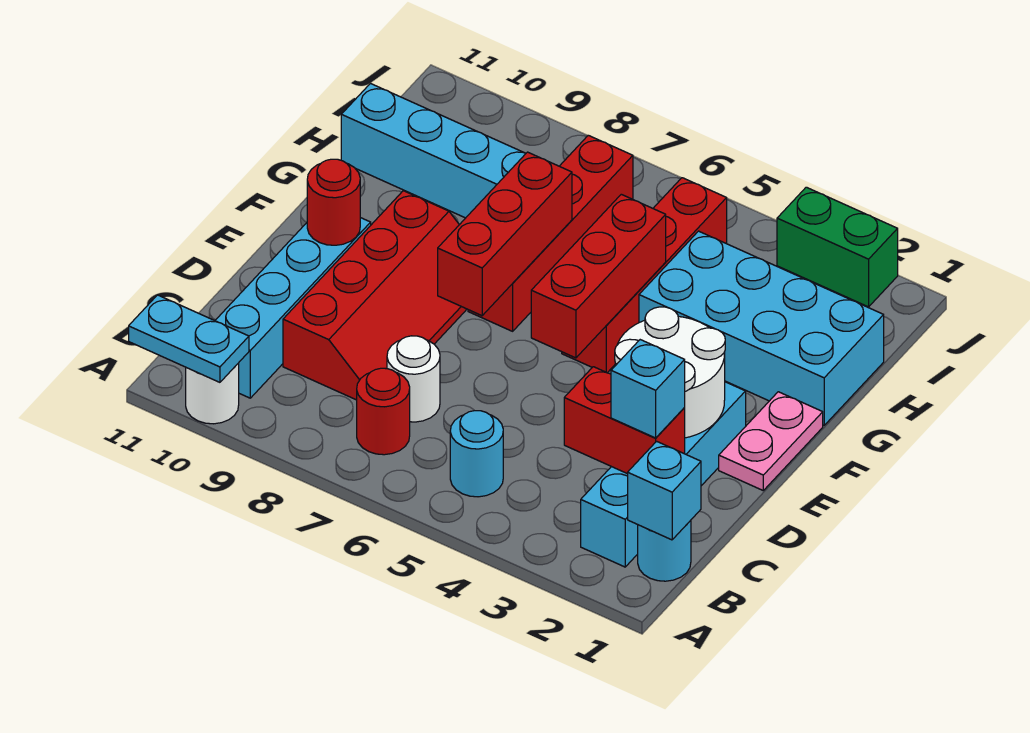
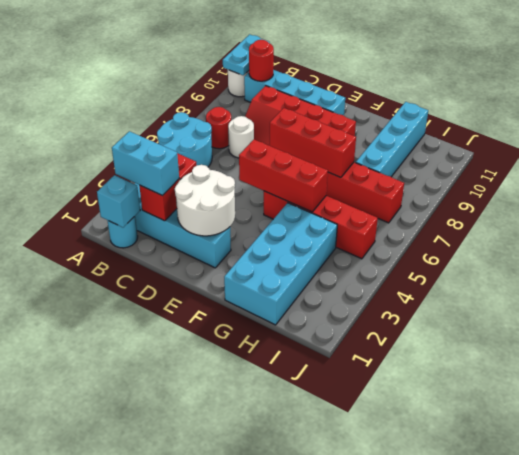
cyan round brick B5 level 1 -> cyan round brick A5:B6 level 1
cyan brick C2 level 3 -> cyan brick B2:C2 level 3
pink plate E1:F1 level 1 -> none
red round brick E10 level 2 -> red round brick B10 level 2
green brick J2:J3 level 1 -> none

